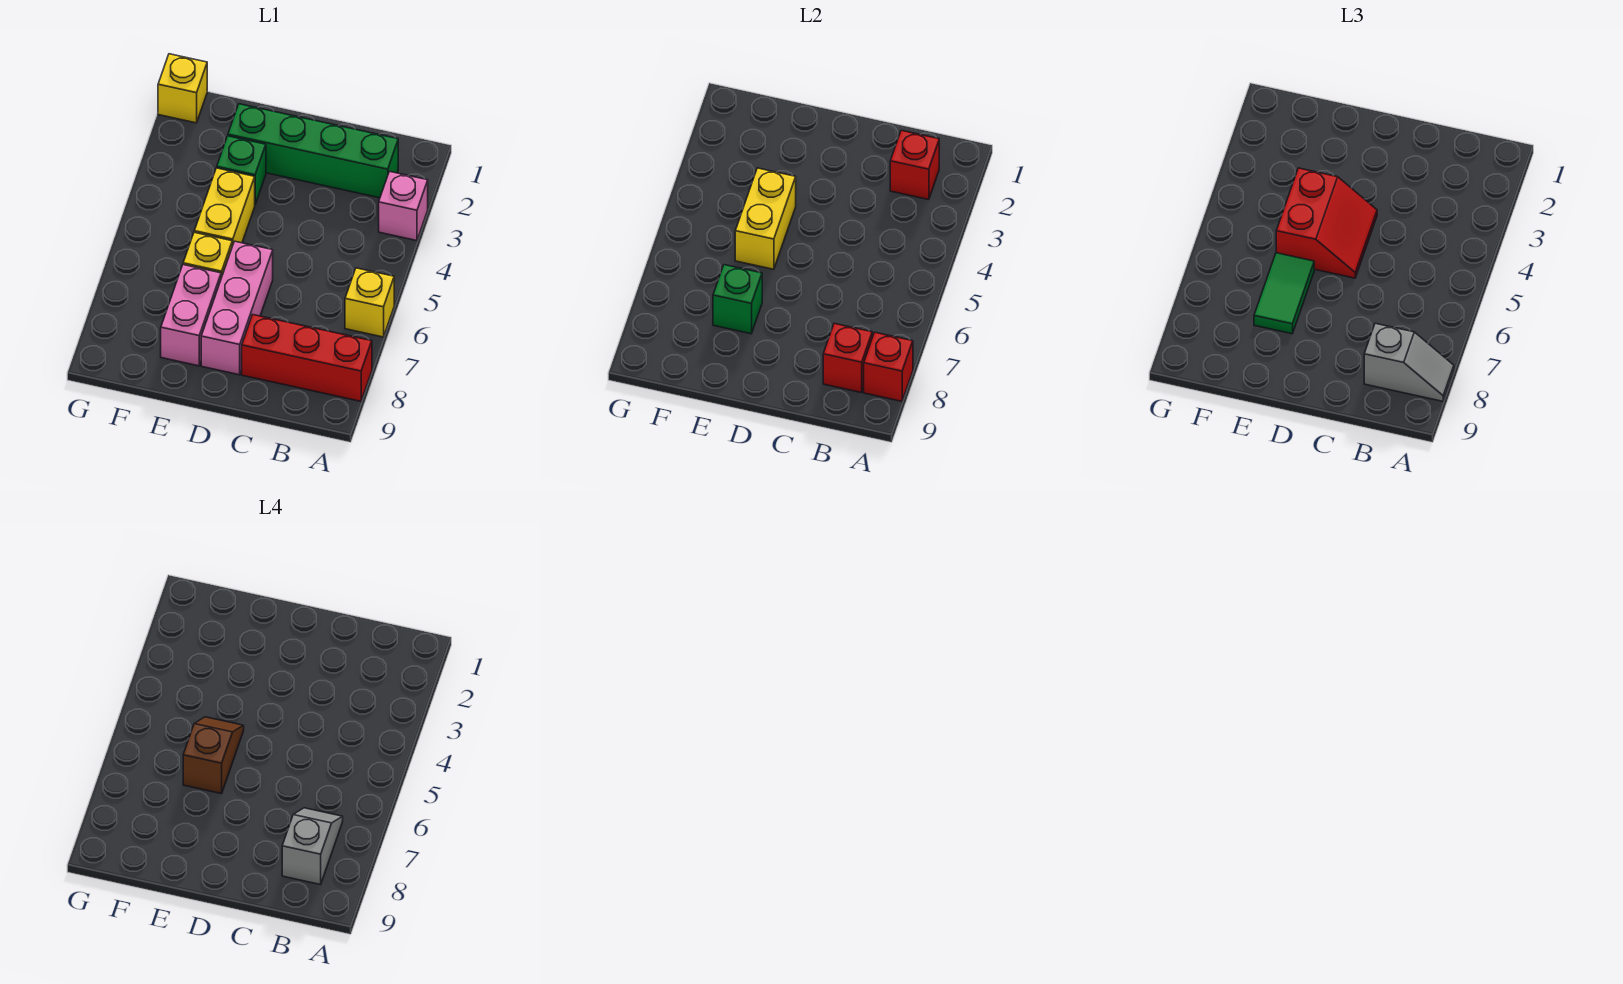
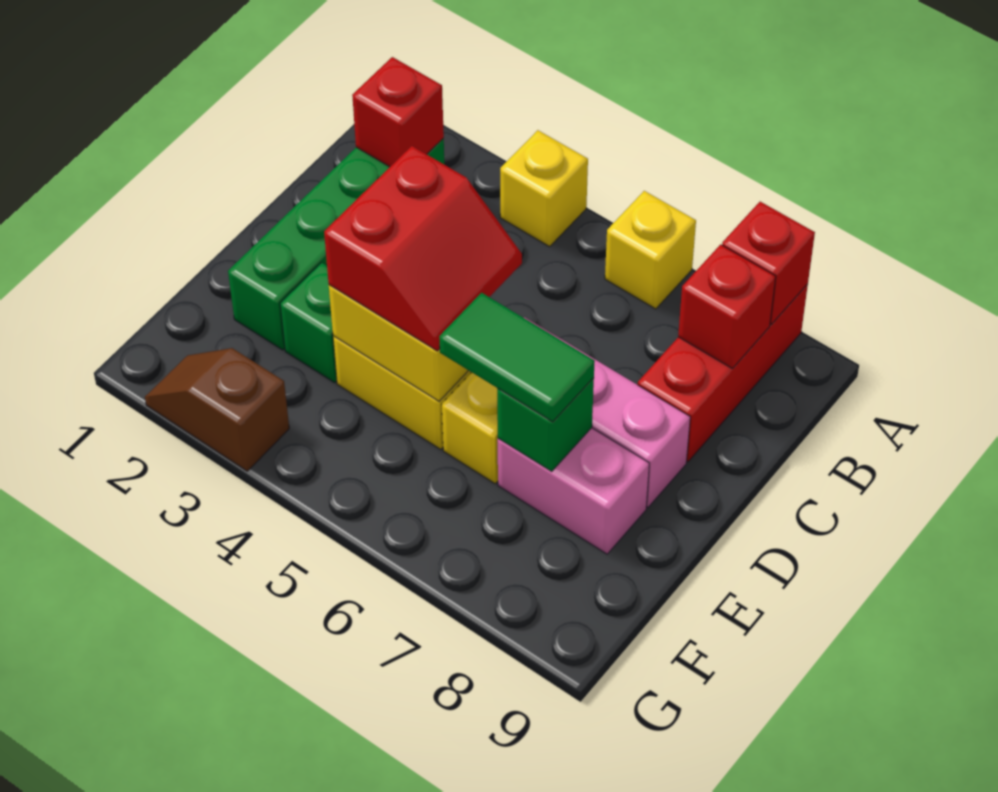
pink brick A3 level 1 -> none
grey slope A8:B8 level 3 top B -> none
grey slope B7:B8 level 4 top 8 -> none
red slope D4:E5 level 3 top E -> red slope D4:E5 level 3 top 4
brown slope E5:E6 level 4 top 6 -> brown slope G2:G3 level 1 top 3
yellow brick G1 level 1 -> yellow brick A4 level 1

